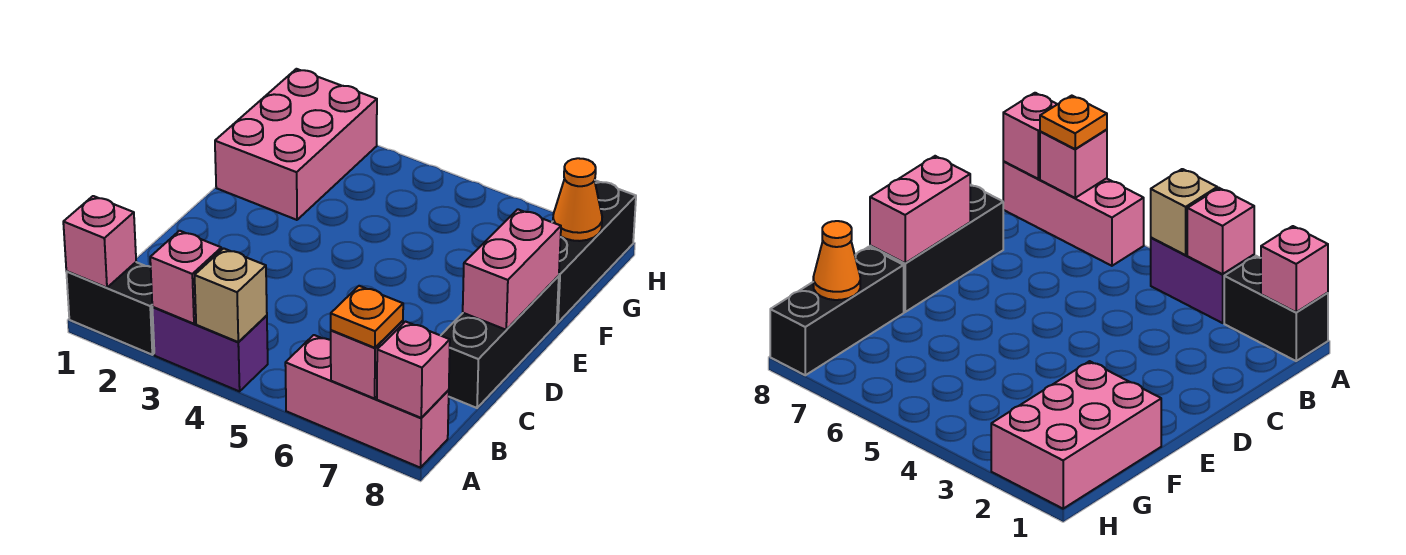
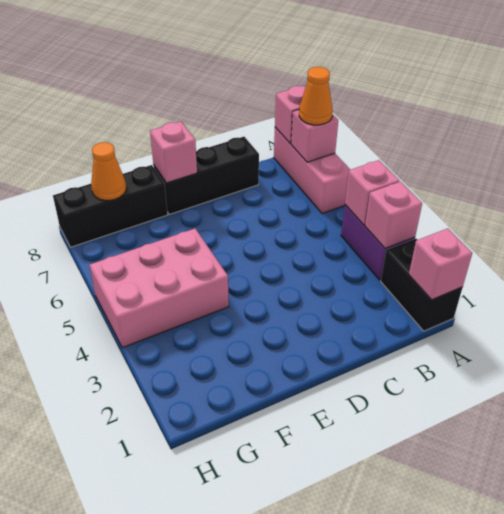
tan brick A4 level 2 -> pink brick A4 level 2
orange plate A7 level 3 -> orange cone A7 level 3
pink brick D8:E8 level 2 -> pink brick E8 level 2
pink brick F1:H2 level 1 -> pink brick F4:H5 level 1

